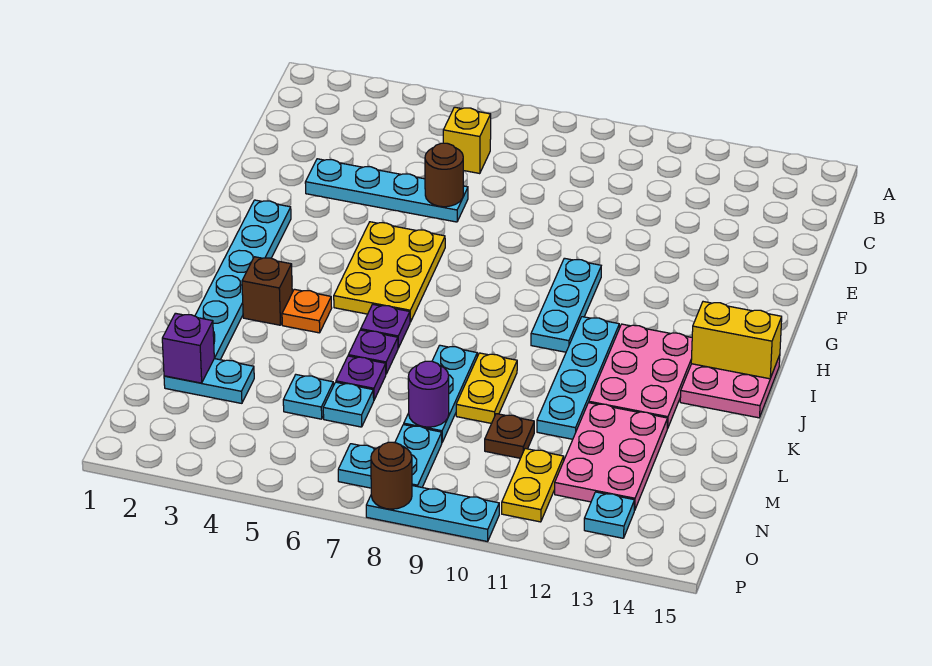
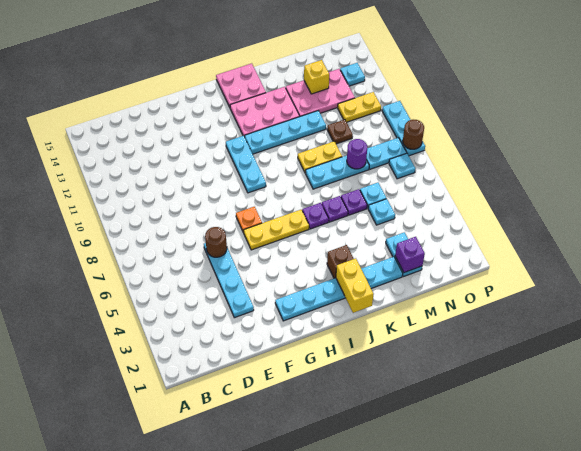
yellow brick C6 level 1 -> yellow brick M13 level 2
yellow plate G5:I6 level 1 -> yellow plate G6:I6 level 1
cyan plate G10:I10 level 1 -> cyan plate H9:H11 level 1
yellow brick I14:I15 level 2 -> yellow brick J1:J2 level 2
orange plate J4 level 1 -> orange plate G7 level 1

